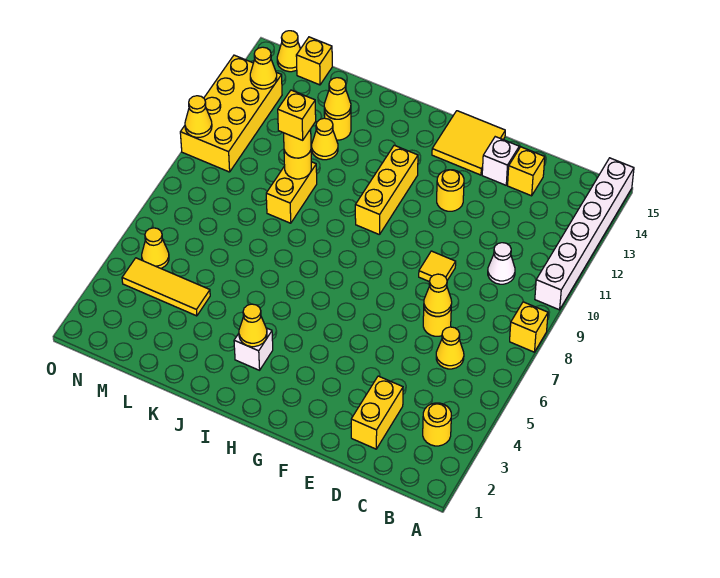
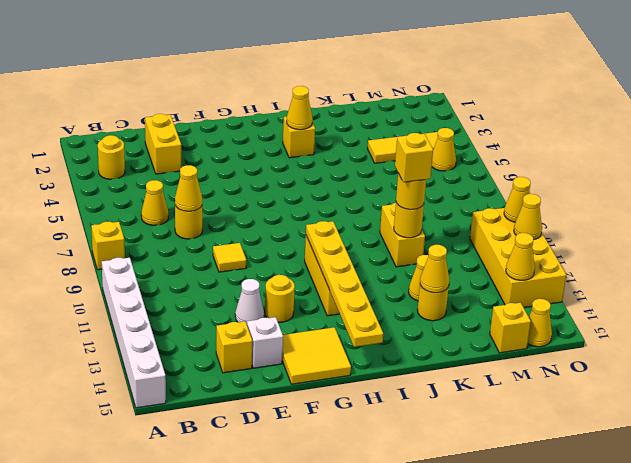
white cone C10 level 1 -> white cone E12 level 1
none -> yellow plate H10:H15 level 2
white brick I3 level 1 -> yellow brick I3 level 1
none -> yellow cone O11 level 2

